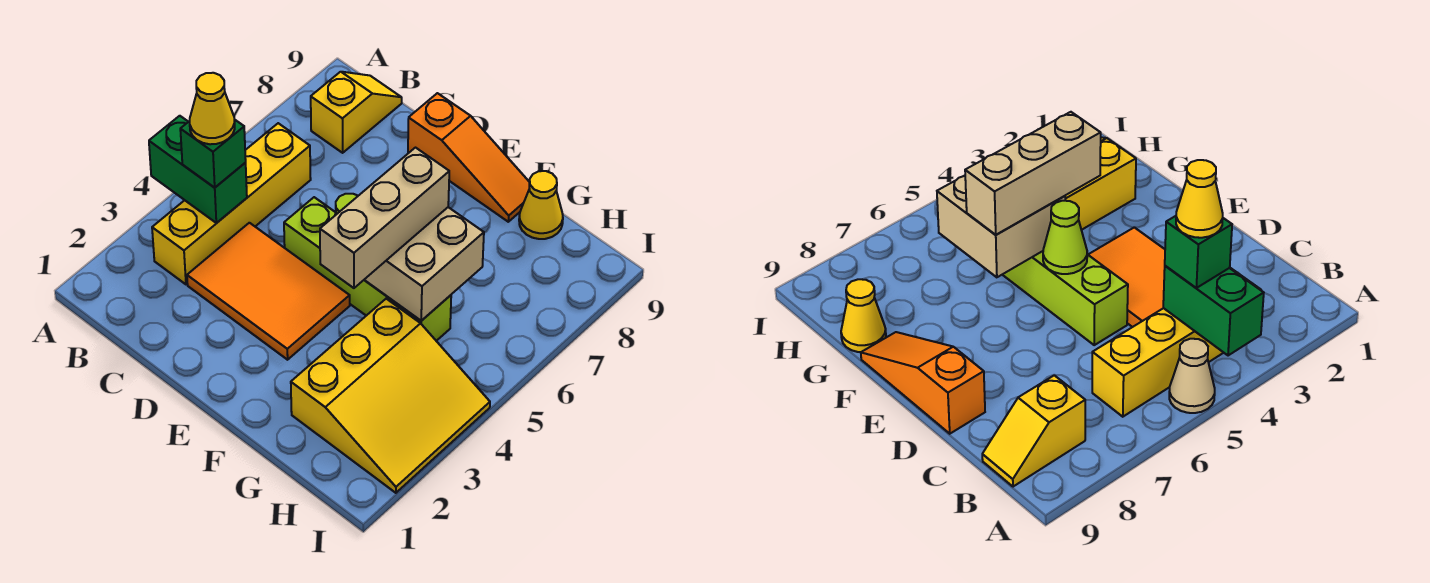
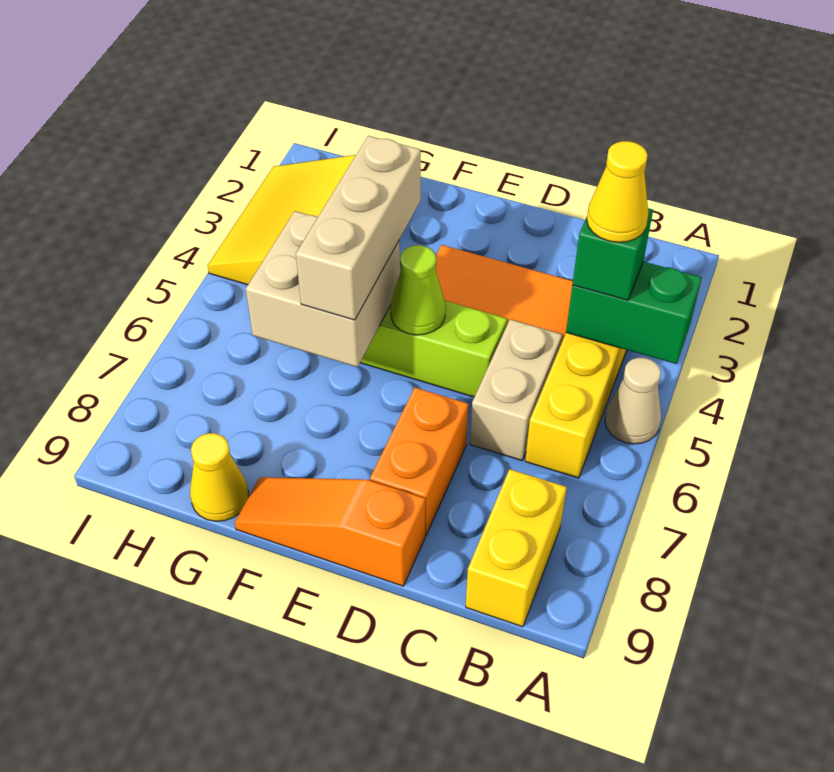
yellow slope B8:B9 level 1 top 8 -> yellow brick B8:B9 level 1
none -> tan brick C5:C6 level 1
none -> orange brick D7:D8 level 1

